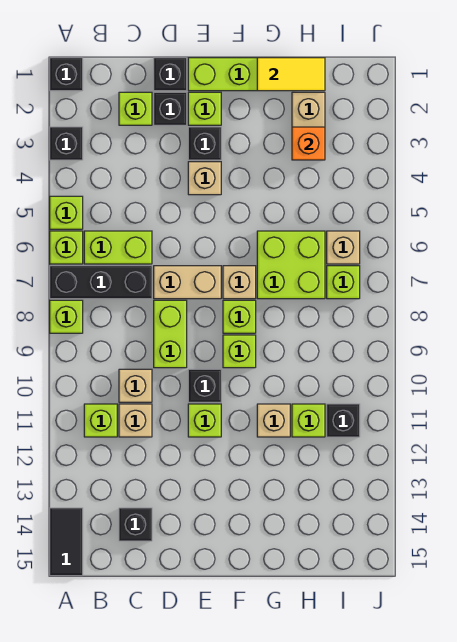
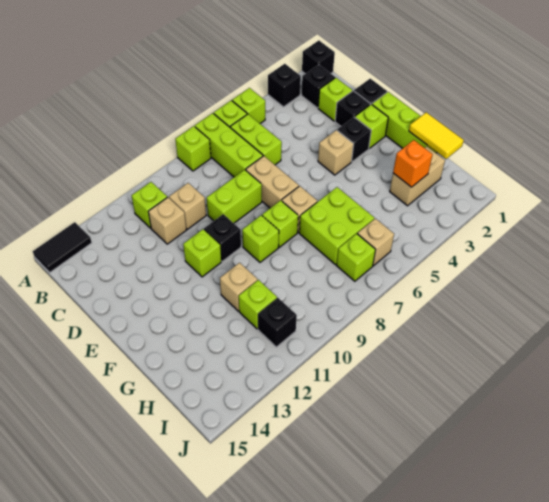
black brick A7:C7 level 1 -> lime brick A7:C7 level 1
black brick C14 level 1 -> black brick B2 level 1

